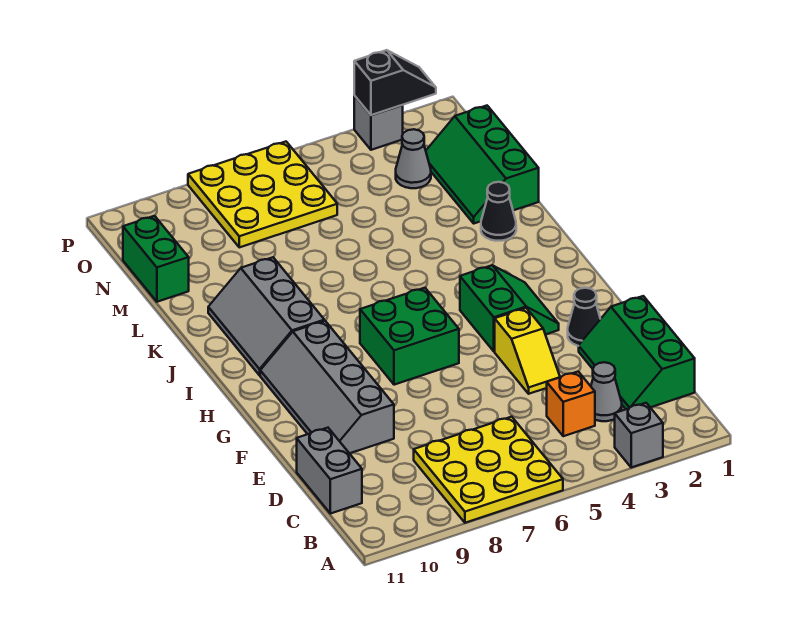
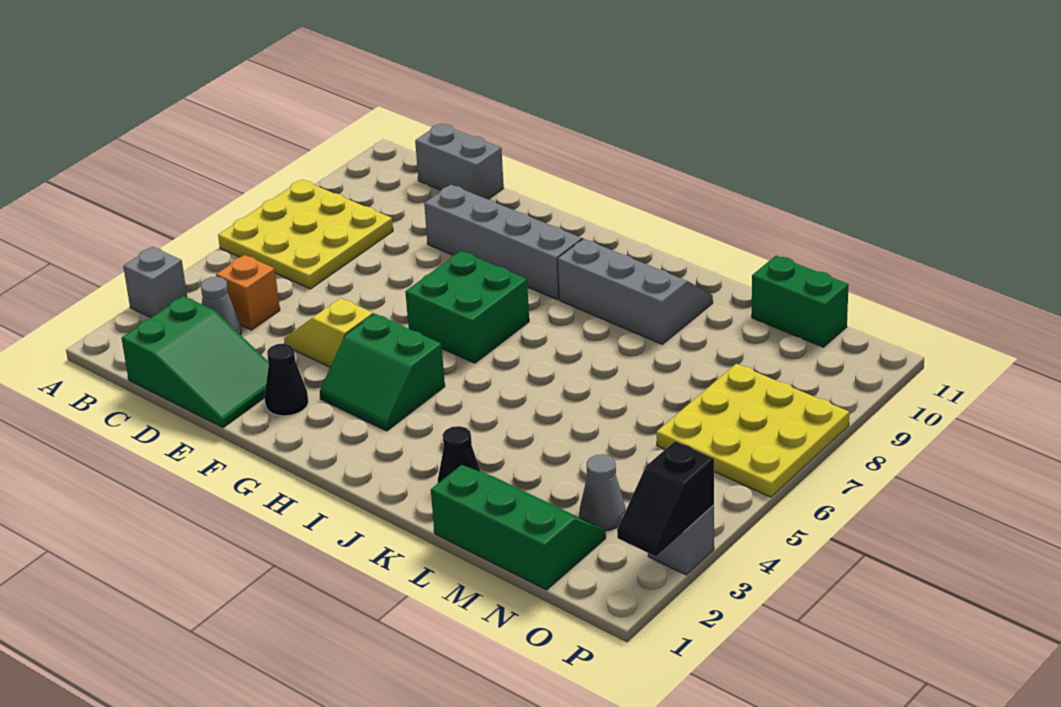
green slope C1:E2 level 1 top 1 -> green slope C1:E2 level 1 top C

